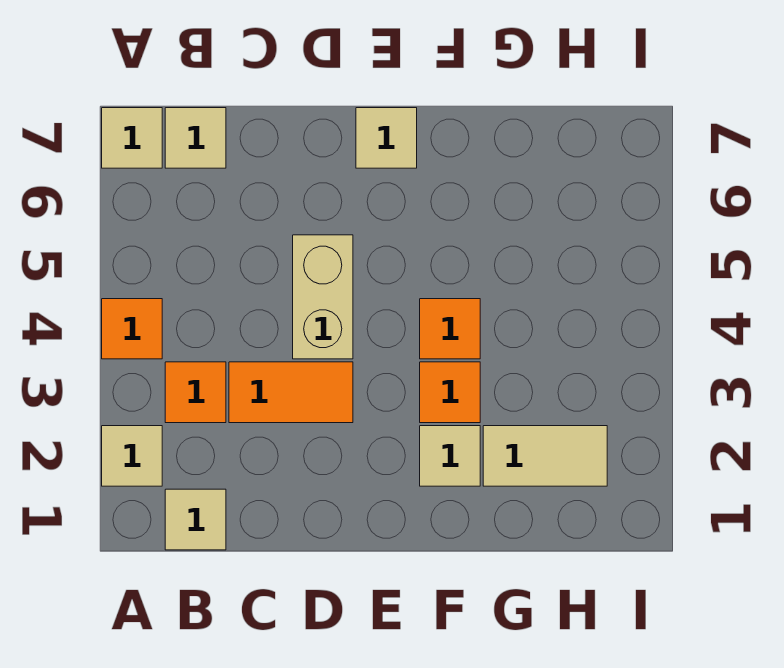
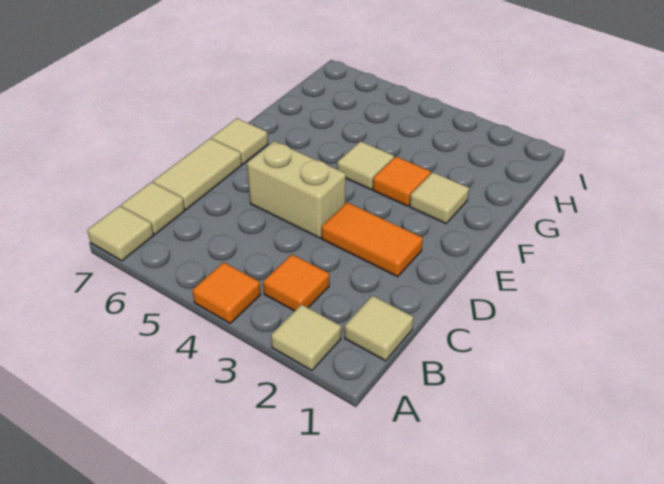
orange tile C3:D3 level 1 -> orange tile D2:D3 level 1
orange tile F4 level 1 -> tan tile F4 level 1
tan tile G2:H2 level 1 -> tan tile C7:D7 level 1

